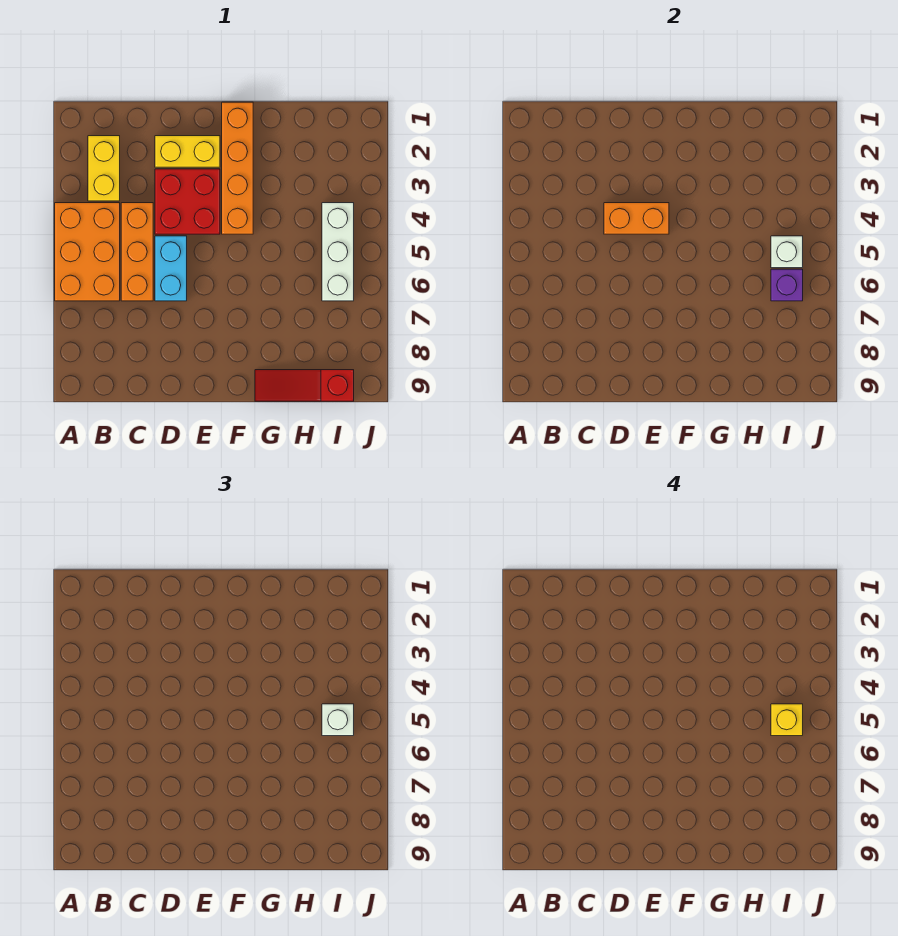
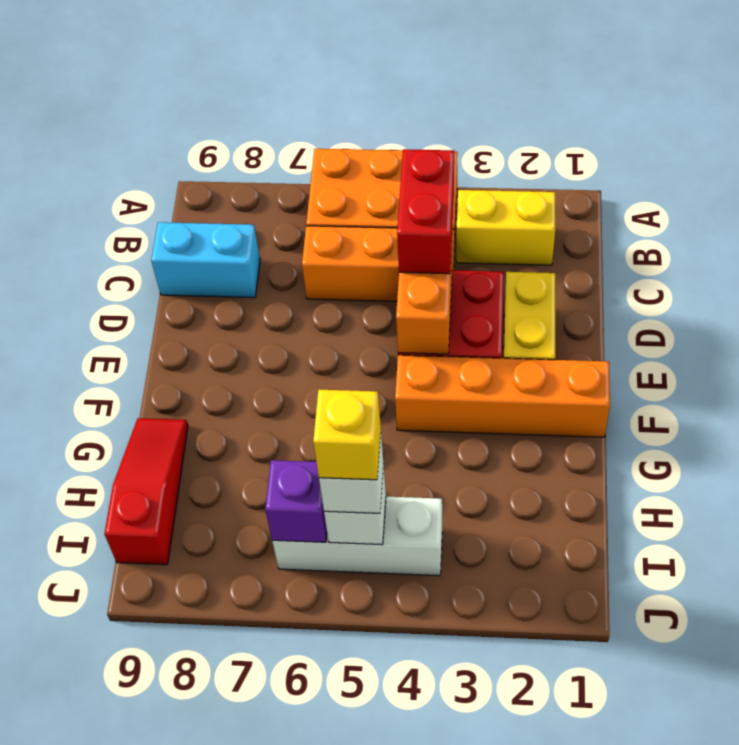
none -> red brick C4:D4 level 3
cyan brick D5:D6 level 1 -> cyan brick C8:C9 level 1

